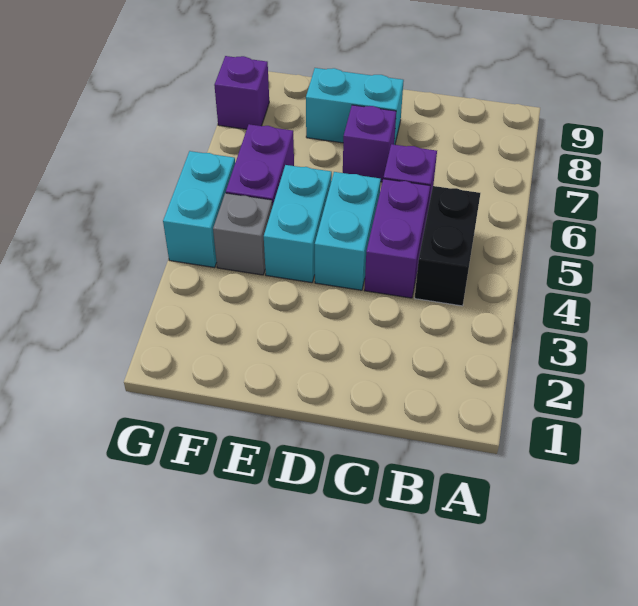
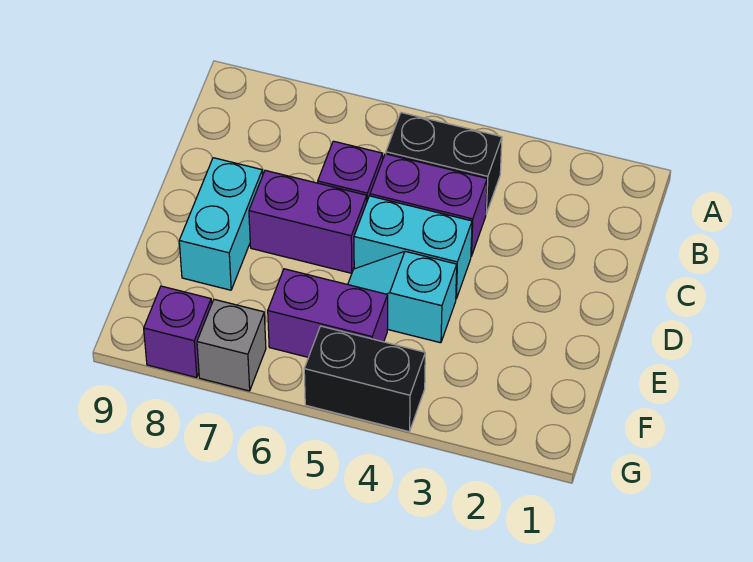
purple brick D7 level 1 -> purple brick D6:D7 level 1
cyan brick E4:E5 level 1 -> cyan slope E4:E5 level 1 top 4
grey brick F4 level 1 -> grey brick G7 level 1
cyan brick G4:G5 level 1 -> black brick G4:G5 level 1

